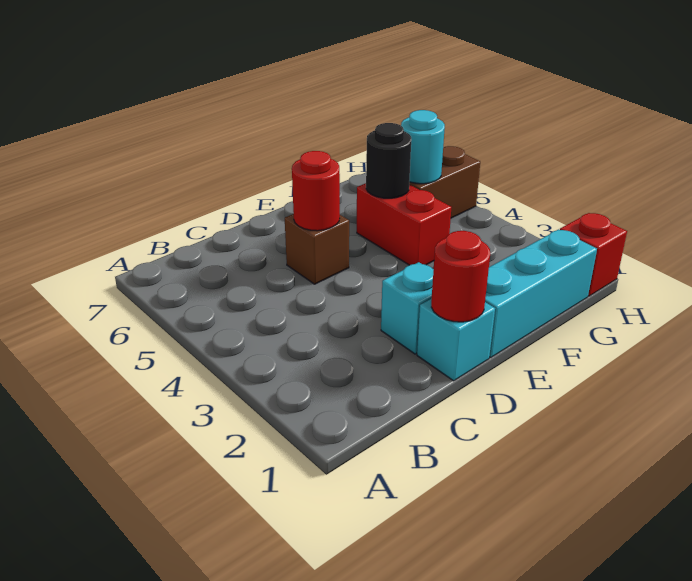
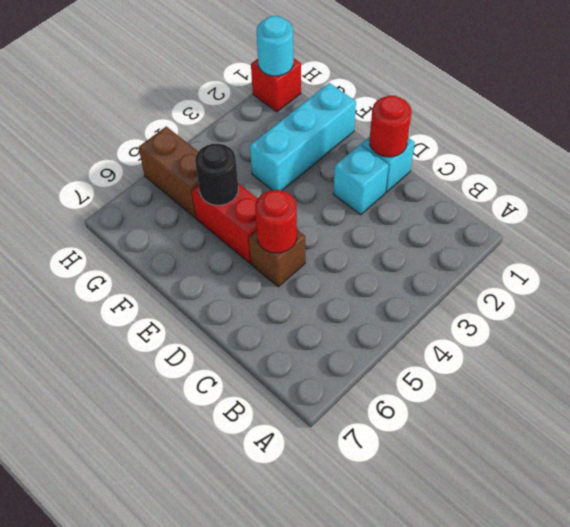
cyan brick E1:G1 level 1 -> cyan brick F1:F3 level 1
red brick F4:F5 level 1 -> red brick E5:F5 level 1
cyan round brick G5 level 2 -> cyan round brick H1 level 2

